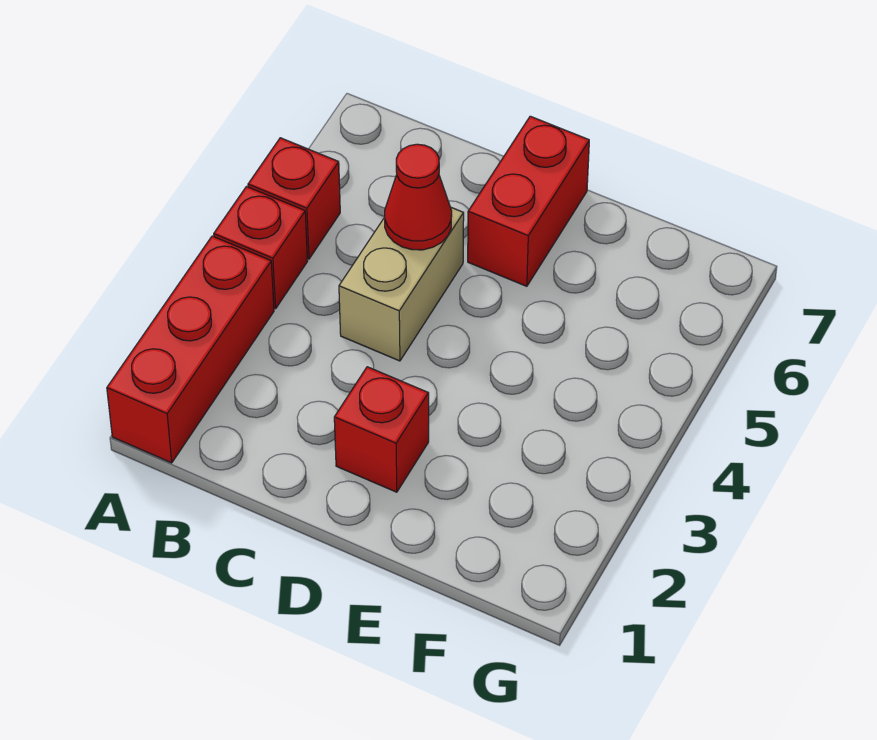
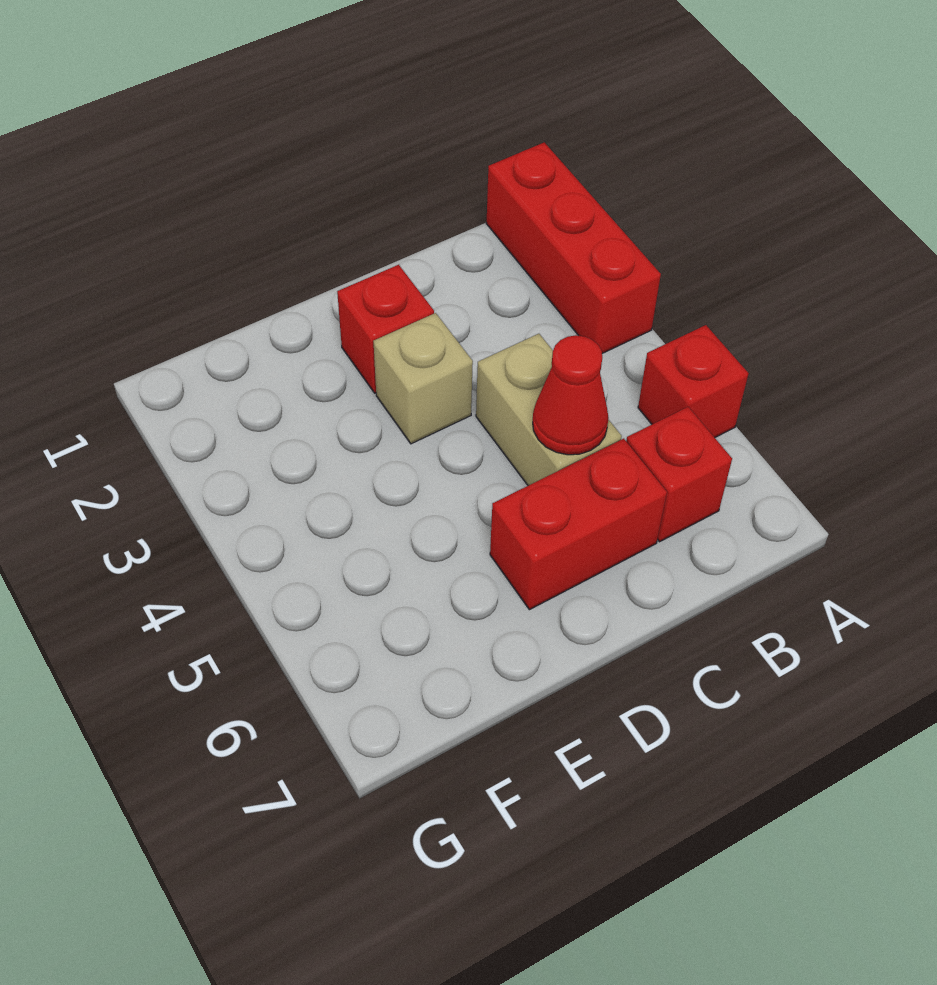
red brick A4 level 1 -> red brick B6 level 1
none -> tan brick D3 level 1
red brick D6:D7 level 1 -> red brick C6:D6 level 1

